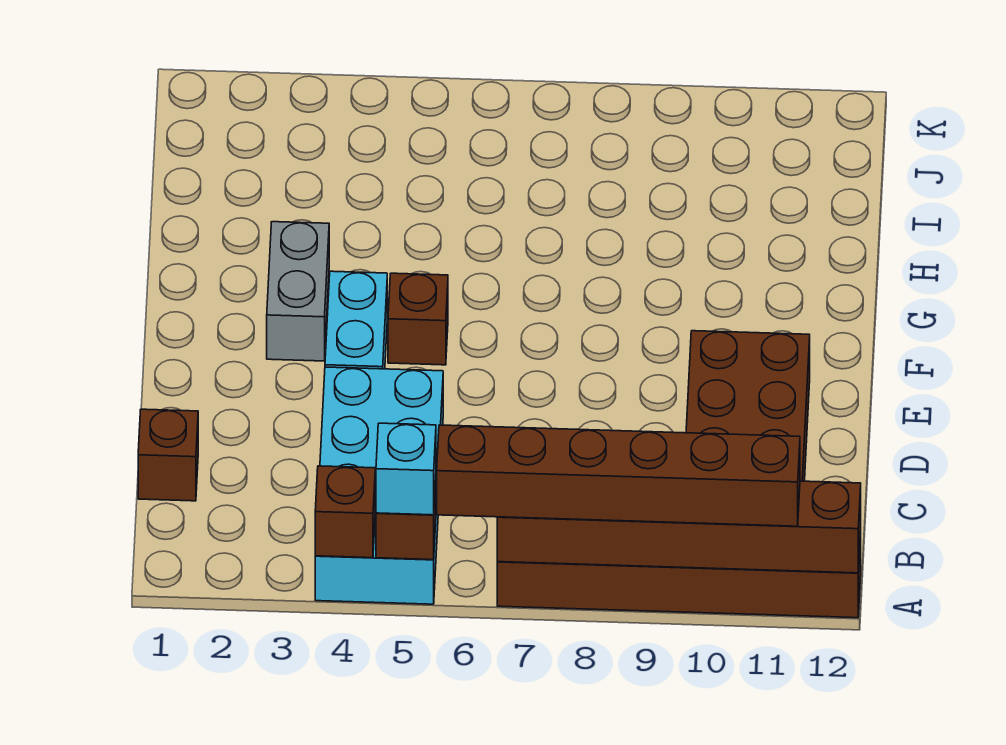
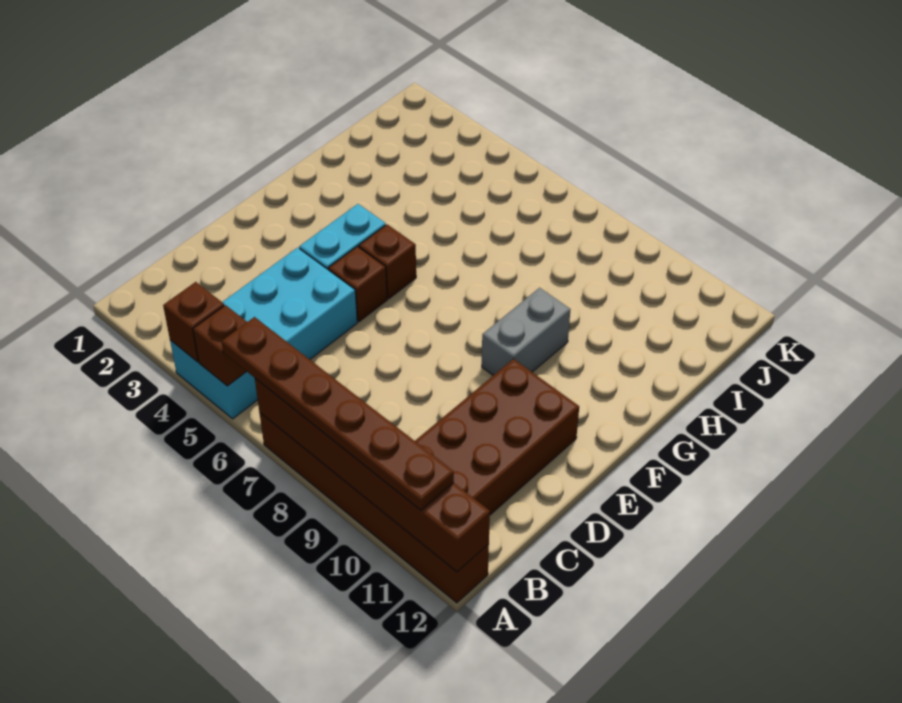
cyan brick A5 level 3 -> none
brown brick A6:A11 level 3 -> brown plate A6:A11 level 3
brown brick C1 level 1 -> brown brick E5 level 1
grey brick F3:G3 level 1 -> grey brick F9:G9 level 1

